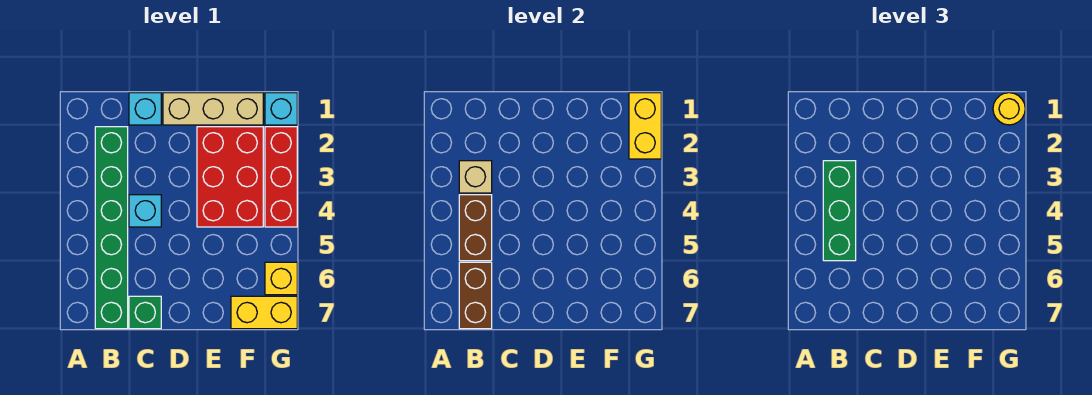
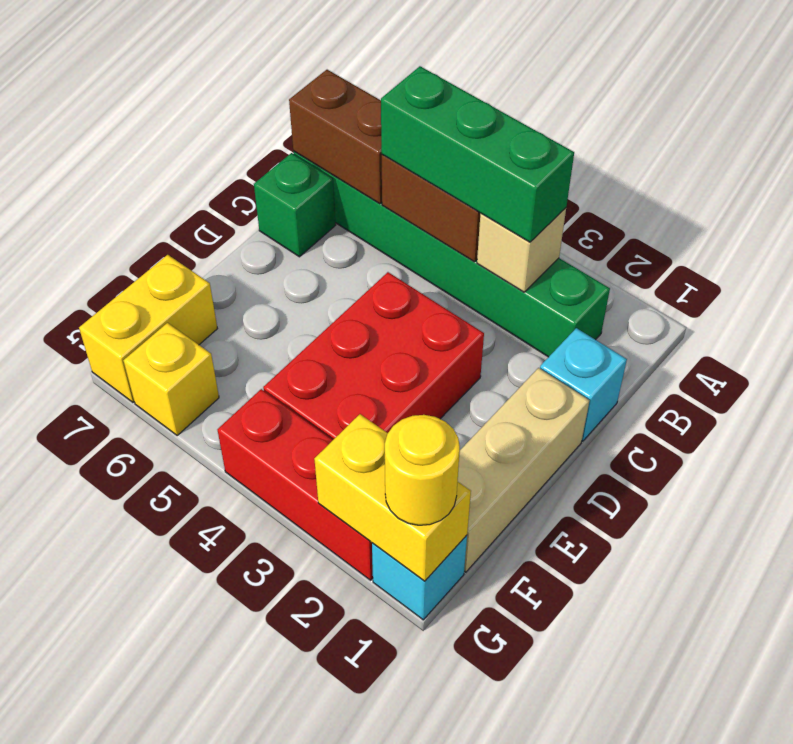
cyan brick C4 level 1 -> none
red brick E2:F4 level 1 -> red brick D3:F4 level 1

